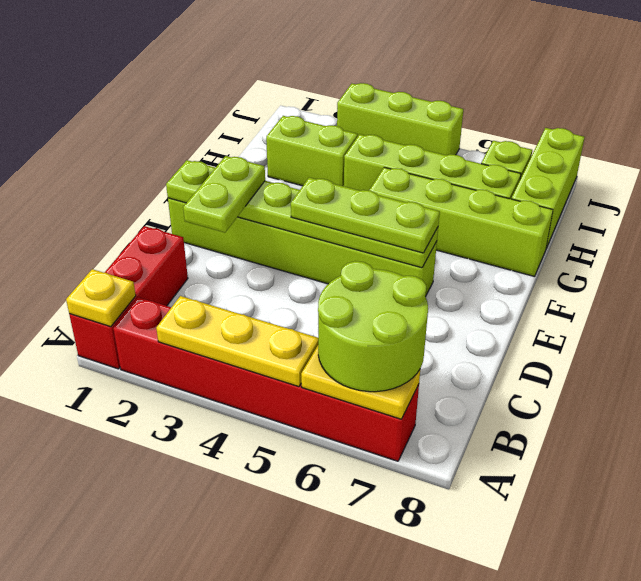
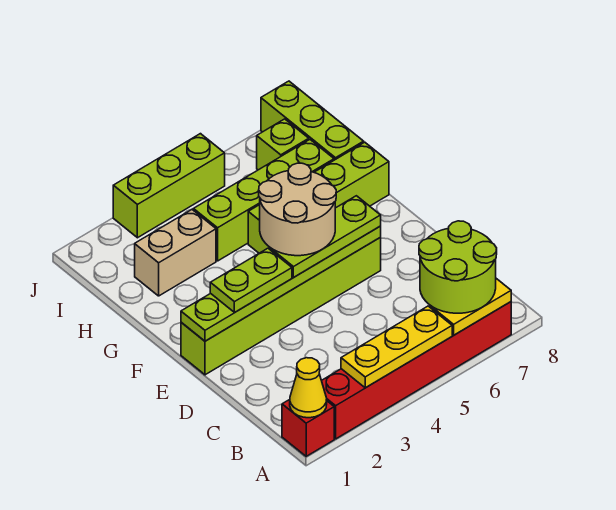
red brick A1:C1 level 1 -> red brick A1 level 1
yellow plate A1 level 2 -> yellow cone A1 level 2
lime plate D2:E2 level 3 -> lime plate E2:E3 level 3
none -> tan round brick E4:F5 level 4
lime brick H2:H3 level 1 -> tan brick H2:H3 level 1

